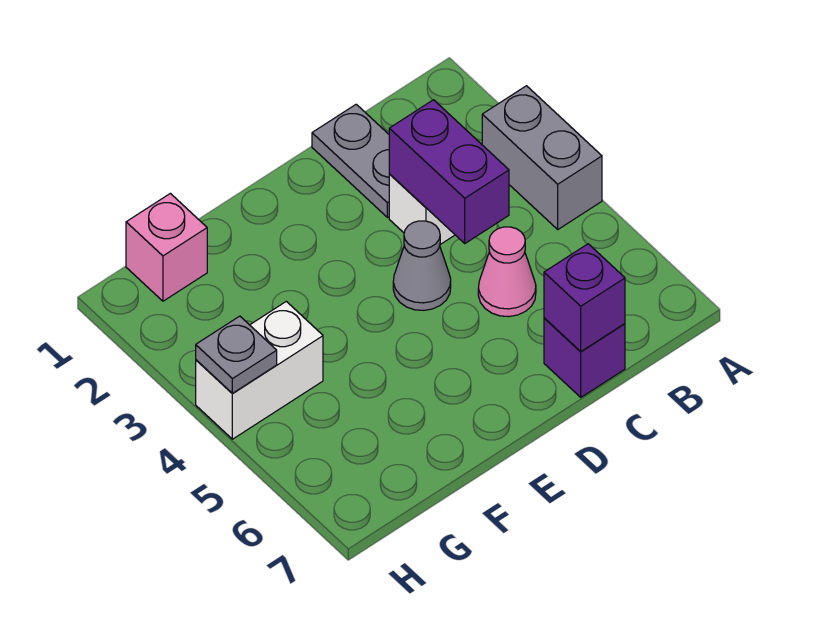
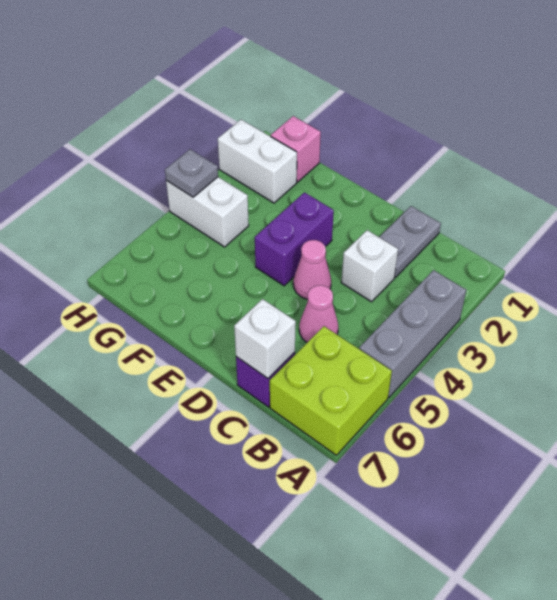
grey brick A3:A4 level 1 -> grey brick A3:A5 level 1
none -> lime brick A6:B7 level 1
purple brick C3:C4 level 2 -> purple brick E3:E4 level 1
purple brick C7 level 2 -> white brick C7 level 2
grey cone D4 level 1 -> pink cone D4 level 1
none -> white brick G2:H2 level 1

